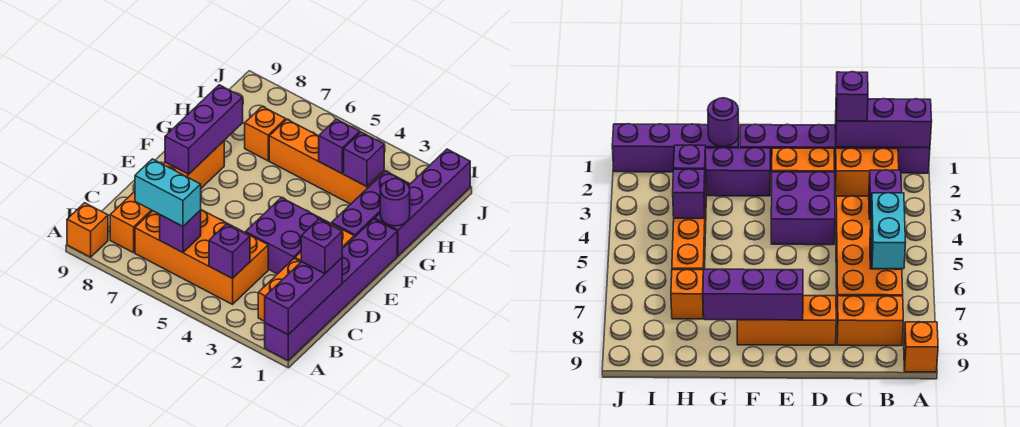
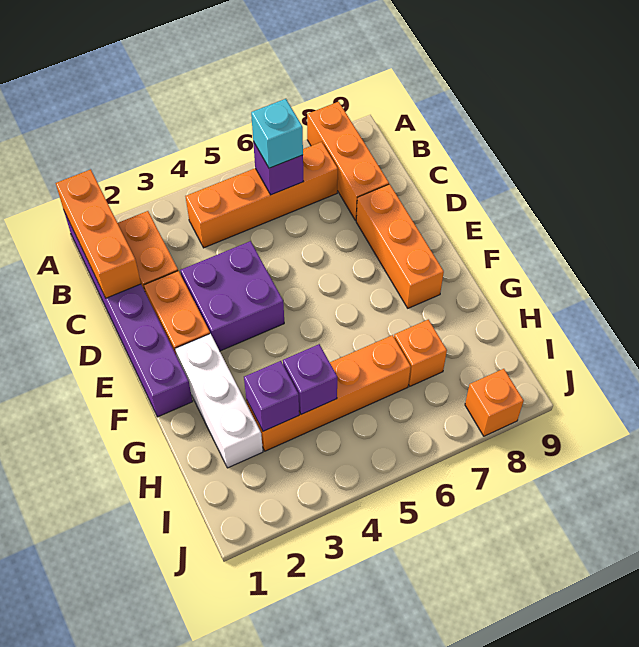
purple brick A1:C1 level 2 -> orange brick A1:C1 level 2
orange brick A9 level 1 -> orange brick J8 level 1
orange brick B4:C7 level 1 -> orange brick B4:B7 level 1
purple brick B4 level 2 -> none
cyan brick B6:B7 level 3 -> cyan brick B6 level 3
orange brick B8:C8 level 1 -> orange brick A8:C8 level 1
purple brick C1 level 3 -> none
purple brick E8:G8 level 2 -> none
purple brick F2:H2 level 1 -> white brick F2:H2 level 1
purple brick G1:J1 level 1 -> none
purple round brick G1 level 2 -> none

